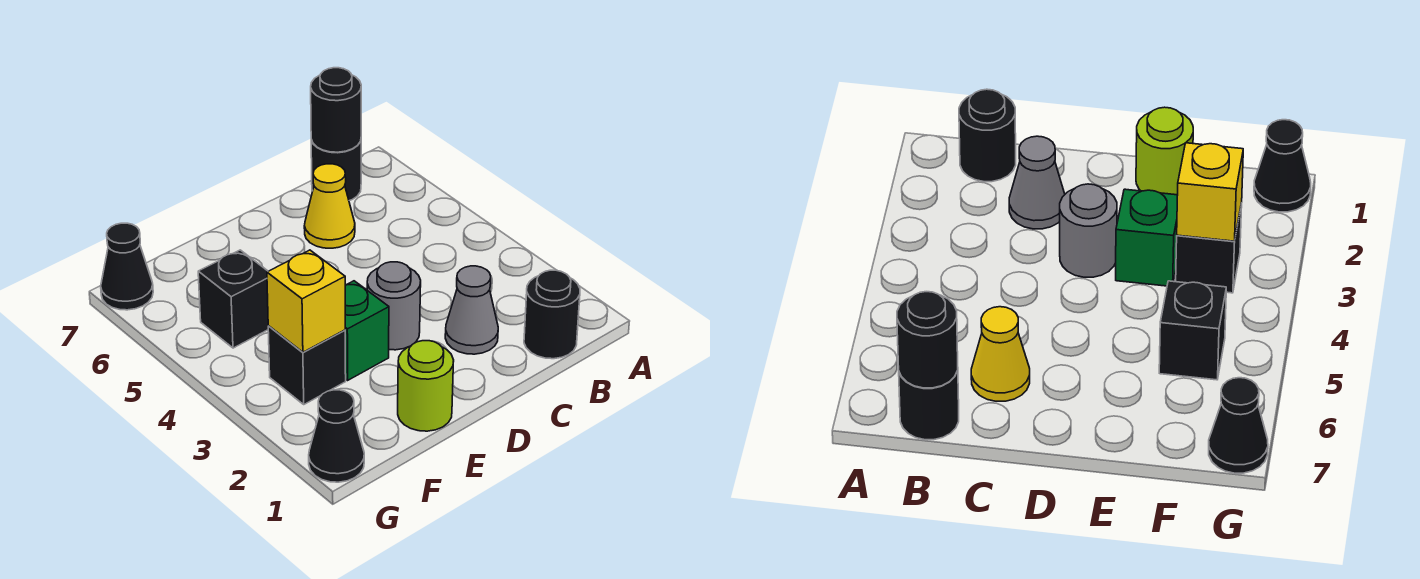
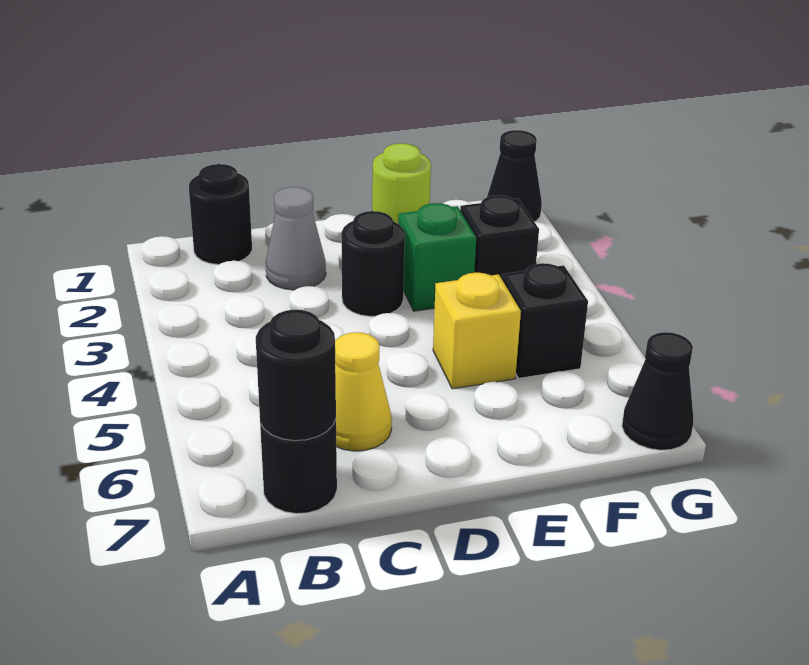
grey round brick D3 level 1 -> black round brick D3 level 1
yellow brick F3 level 2 -> yellow brick E5 level 1

